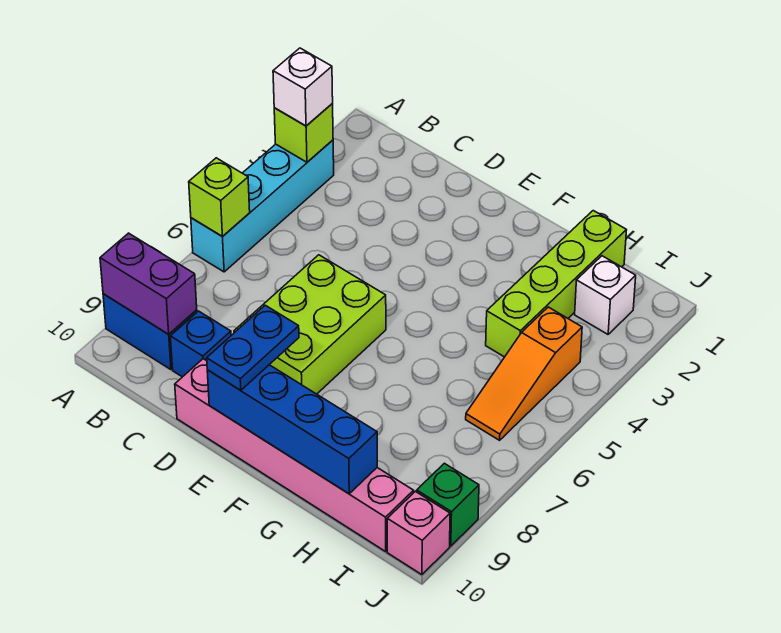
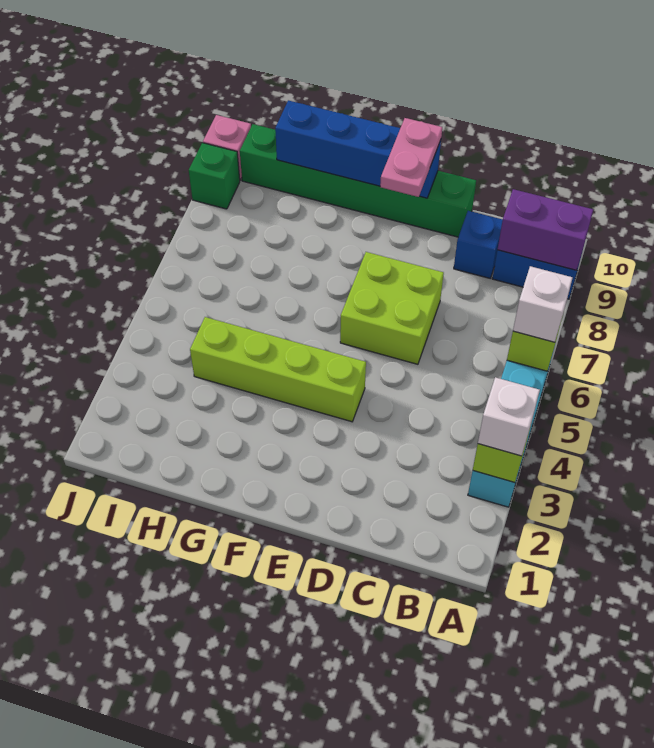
lime brick D6:E8 level 1 -> lime brick D6:E7 level 1
pink brick D10:I10 level 1 -> green brick D10:I10 level 1
blue plate E9:E10 level 3 -> pink plate E9:E10 level 3
lime brick H1:H4 level 1 -> lime brick E4:H4 level 1
white brick I2 level 1 -> white brick A6 level 3
orange slope I4:I6 level 1 top 4 -> none

